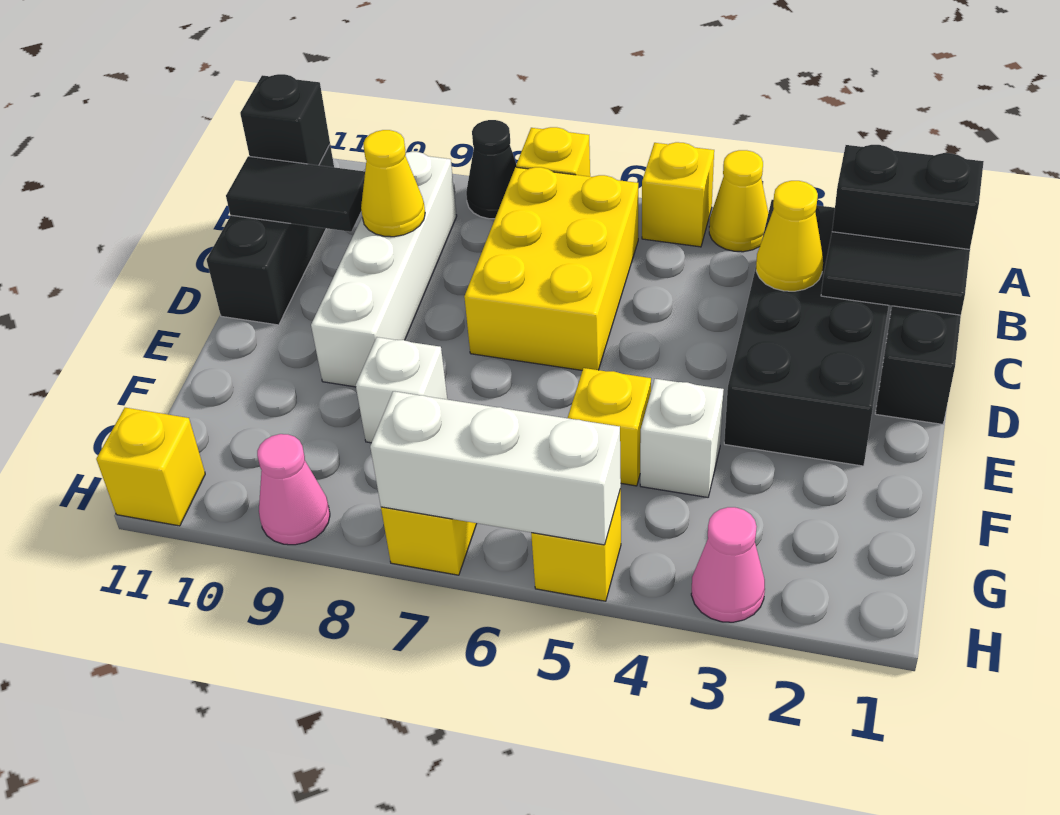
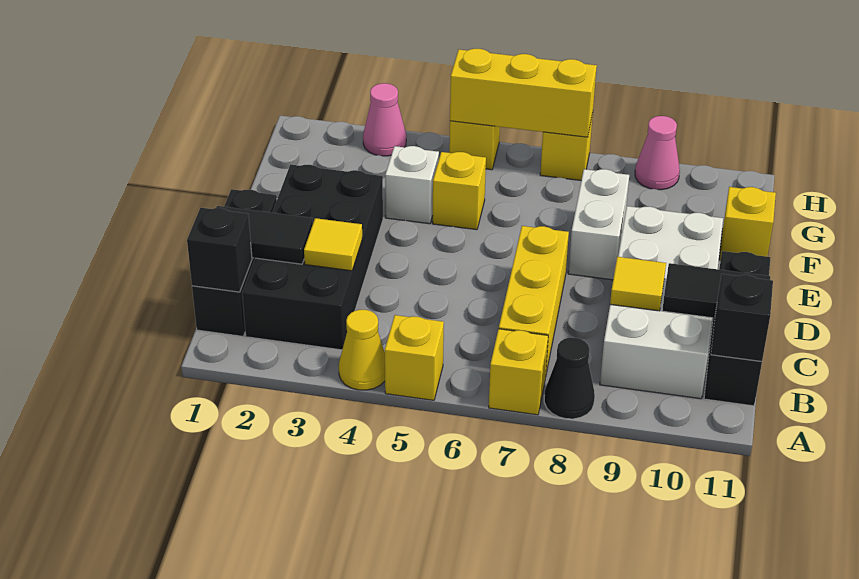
black brick B1:B2 level 2 -> black brick B1 level 2
yellow brick B6:D7 level 1 -> yellow brick B7:D7 level 1
white brick B9:E9 level 1 -> white brick B9:E10 level 1
yellow cone C3 level 2 -> yellow tile C3 level 2
yellow cone C9 level 2 -> yellow tile C9 level 2
white brick F8 level 1 -> white brick E8:F8 level 1
white brick H5:H7 level 2 -> yellow brick H5:H7 level 2
yellow brick H11 level 1 -> yellow brick F11 level 1

